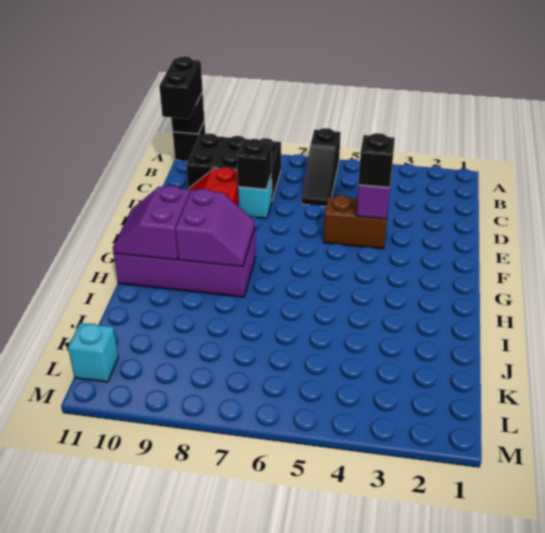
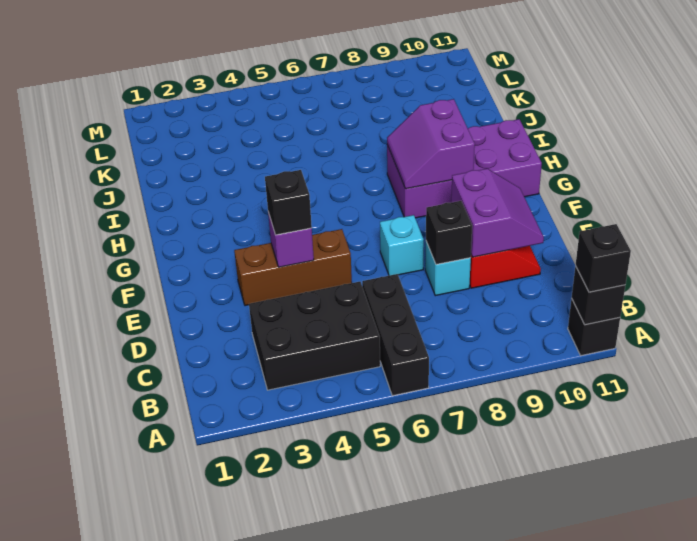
black slope A6:C6 level 1 top A -> black brick A6:C6 level 1
black brick A11:B11 level 3 -> black brick A11 level 3
black brick B8:C10 level 1 -> black brick B3:C5 level 1
brown brick E4:E5 level 1 -> brown brick E3:E5 level 1
purple slope G10:H11 level 2 top 10 -> purple slope D9:E10 level 2 top 9
cyan brick L11 level 1 -> cyan brick E7 level 1

